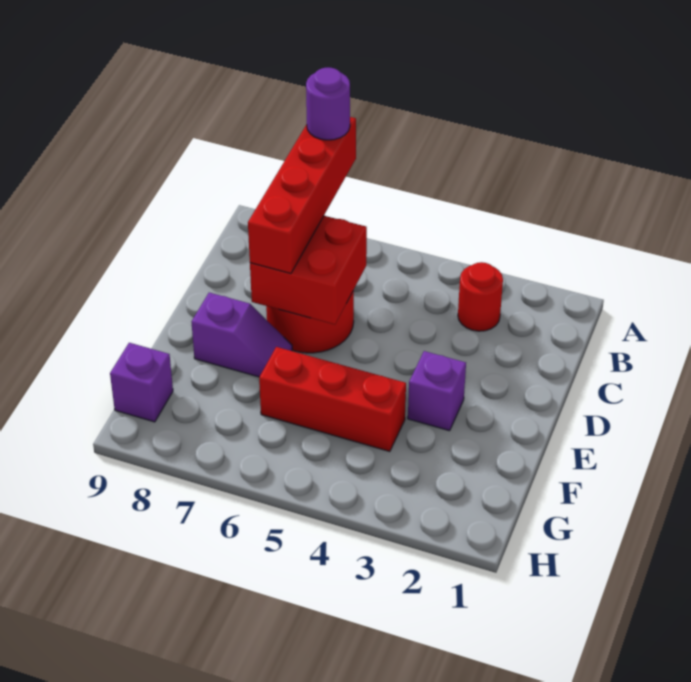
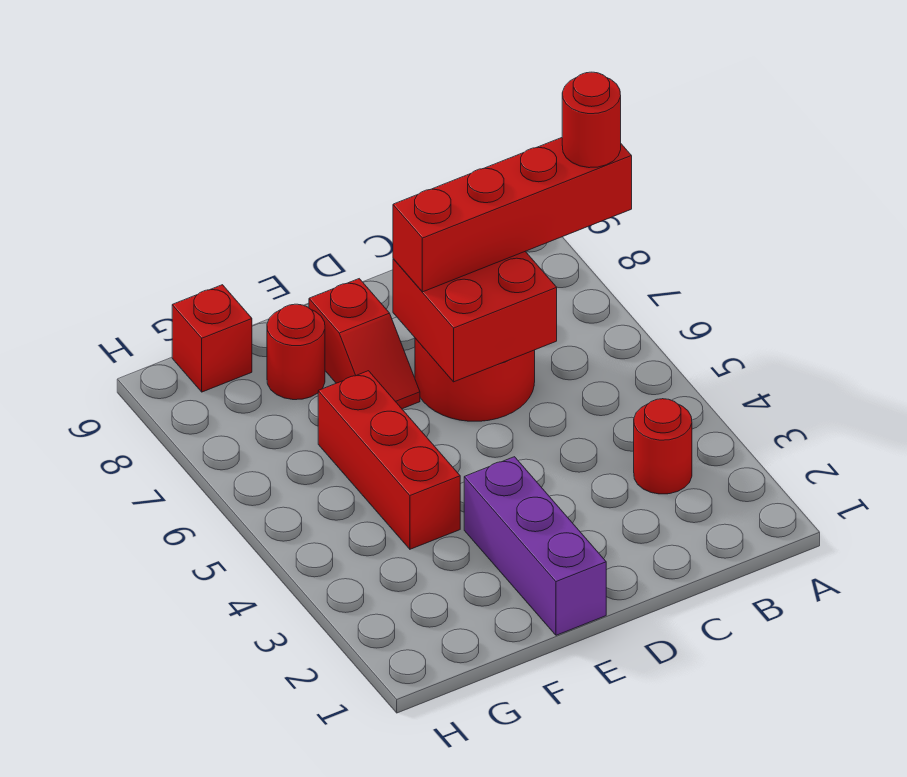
purple round brick A7 level 4 -> red round brick A7 level 4
purple brick E3 level 1 -> purple brick E1:E3 level 1
purple slope E7:E8 level 1 top 8 -> red slope E7:E8 level 1 top 8
none -> red round brick F8 level 1
purple brick G9 level 1 -> red brick G9 level 1

